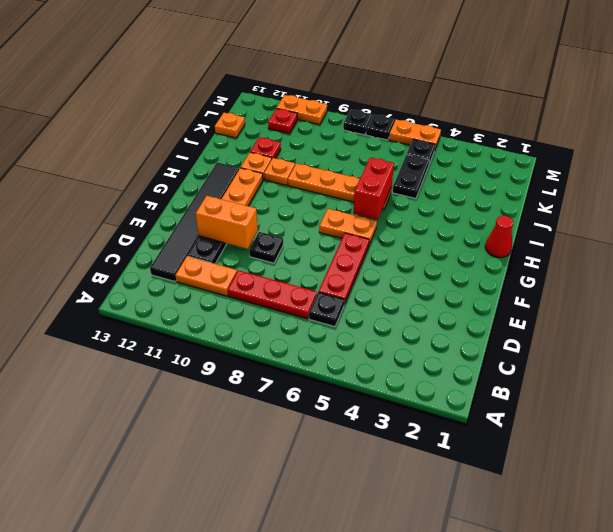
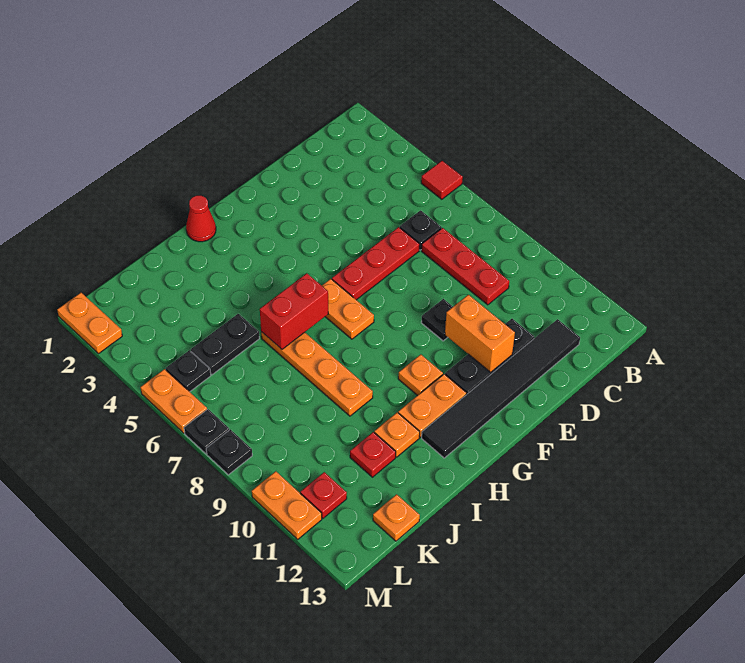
none -> red tile A5 level 1
orange plate C10:C11 level 1 -> orange plate M1:M2 level 1
orange plate I10 level 1 -> orange plate G10 level 1

